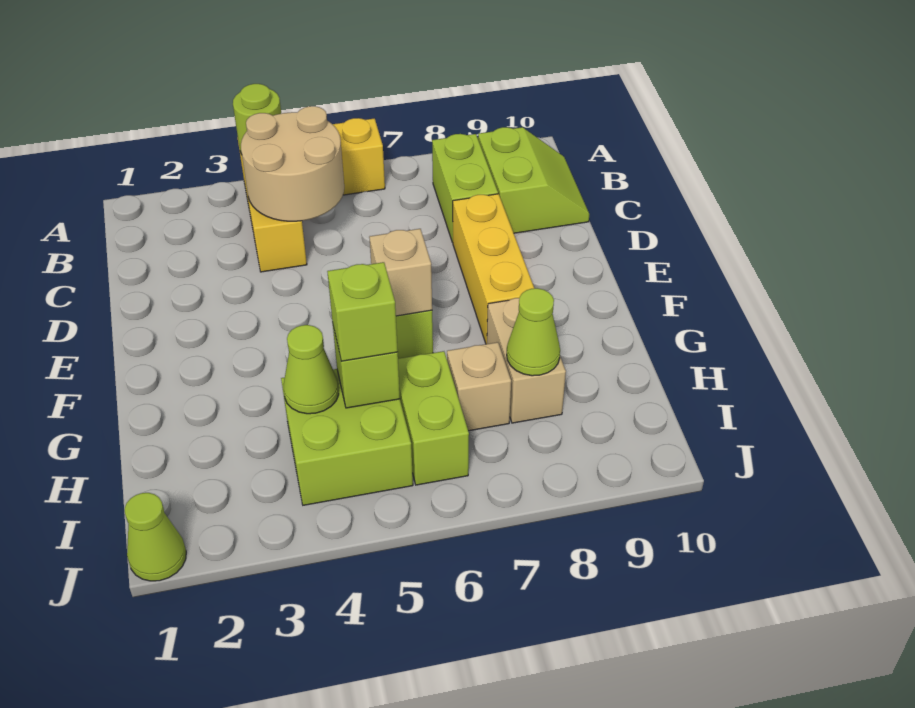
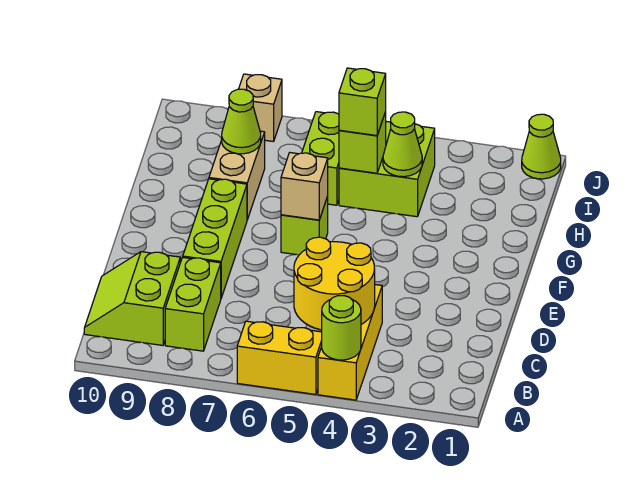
tan round brick B4:C5 level 2 -> yellow round brick B4:C5 level 2
yellow brick D8:F8 level 1 -> lime brick D8:F8 level 1
tan brick H7 level 1 -> tan brick J8 level 1

